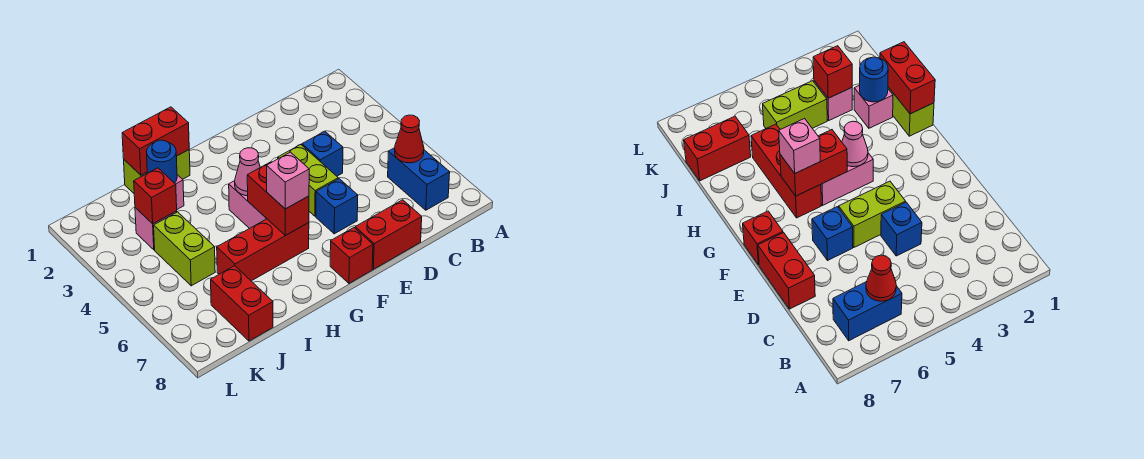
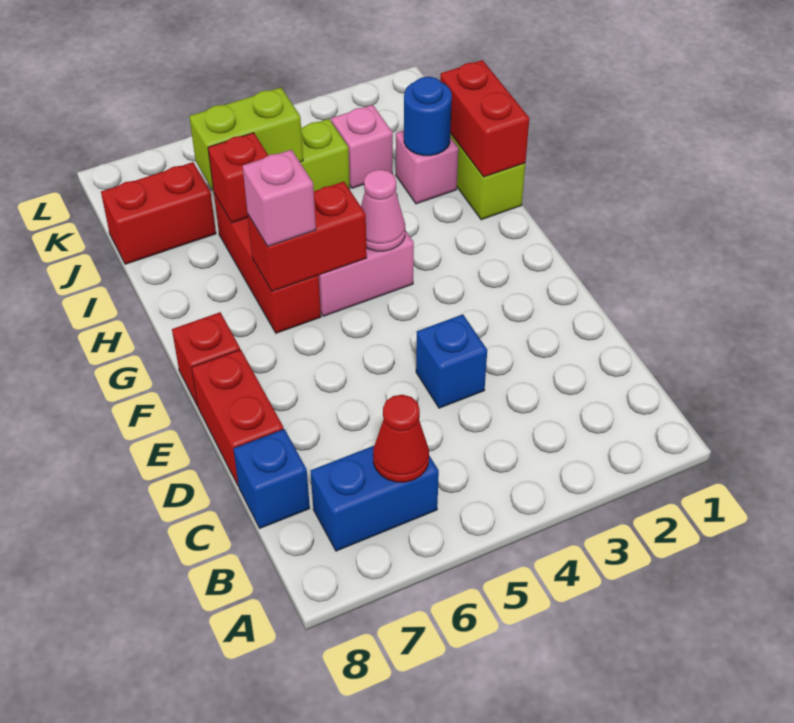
lime brick E4:E5 level 1 -> lime brick J5:J6 level 2
blue brick E6 level 1 -> blue brick C8 level 1
red brick J3 level 2 -> red brick I6 level 2

